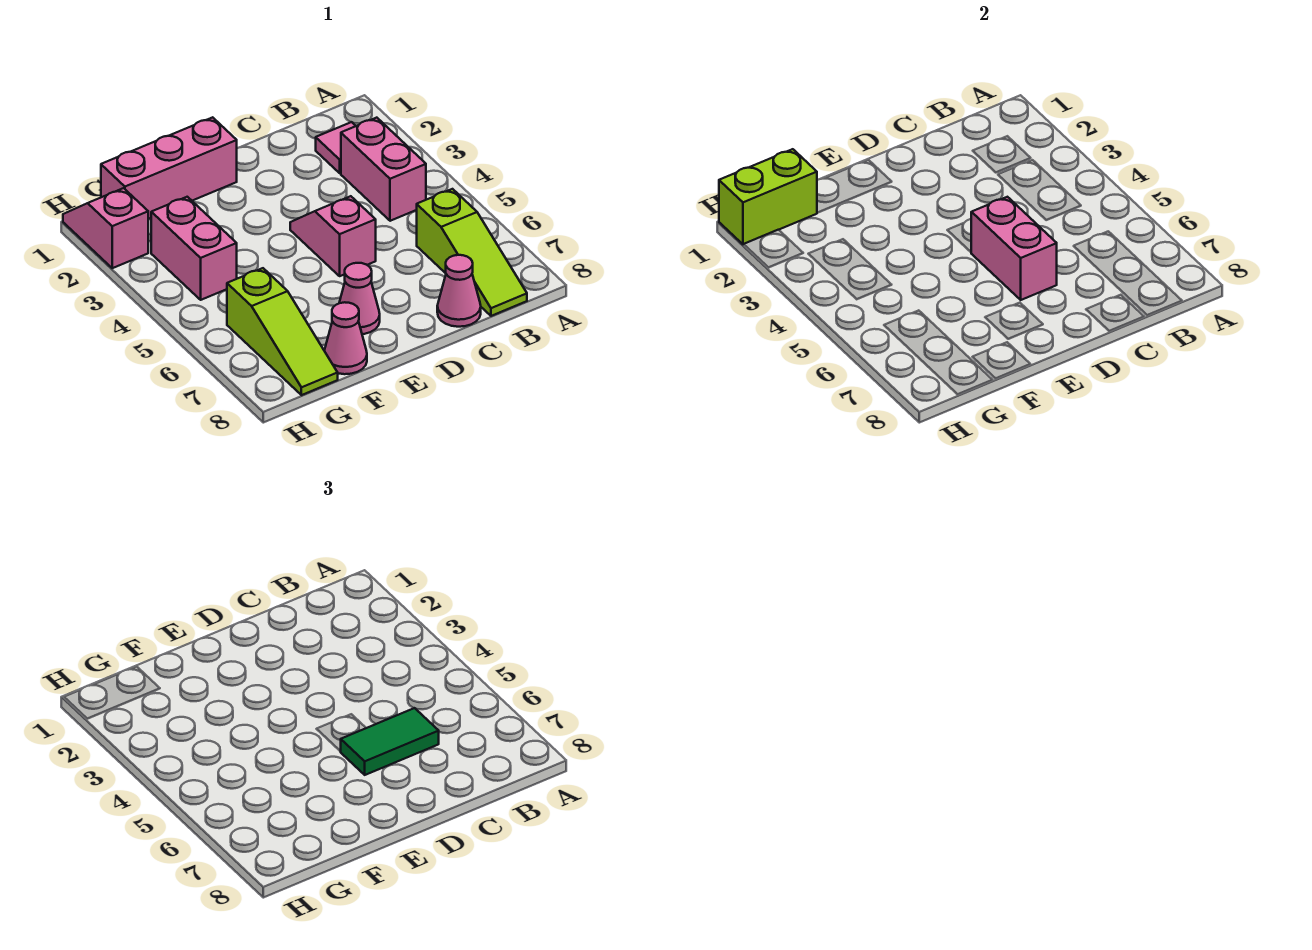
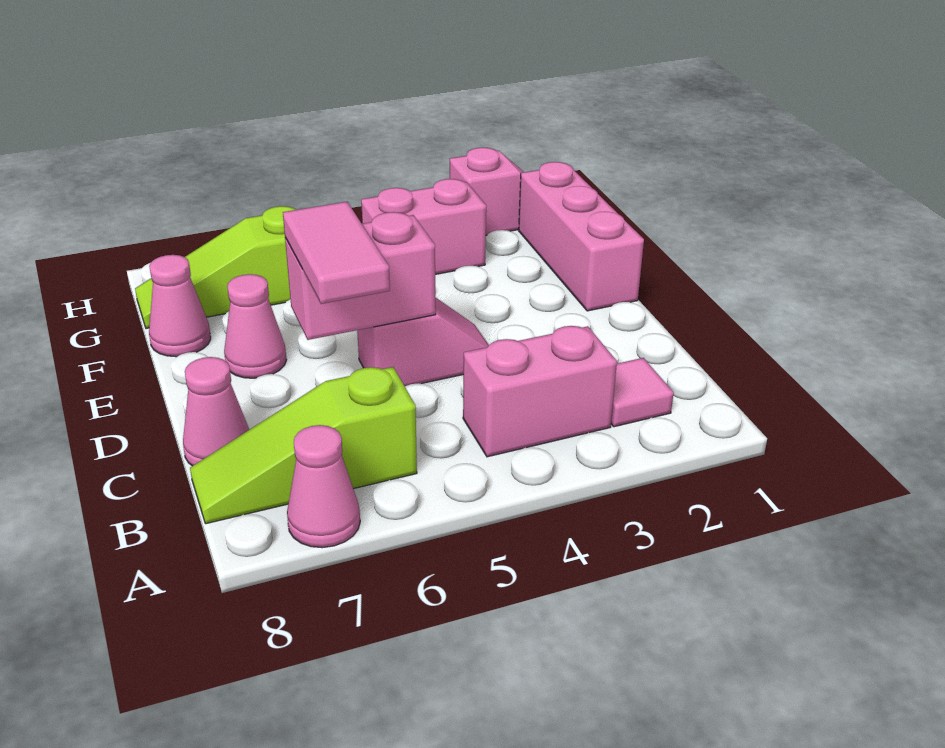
none -> pink cone A7 level 1
green tile C6:D6 level 3 -> pink tile C6:D6 level 3
lime brick G1:H1 level 2 -> none

